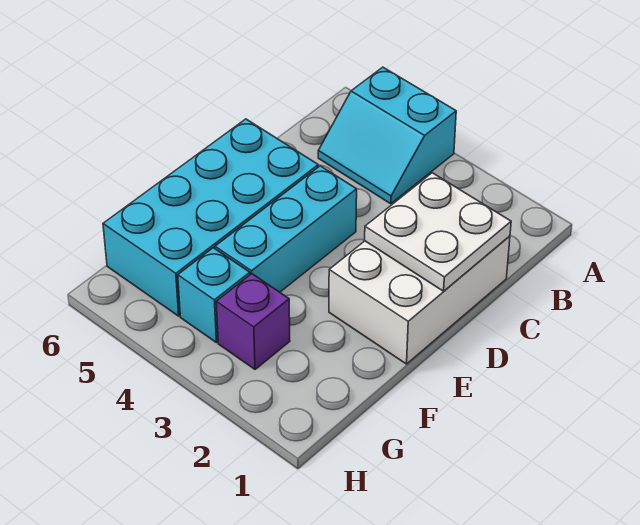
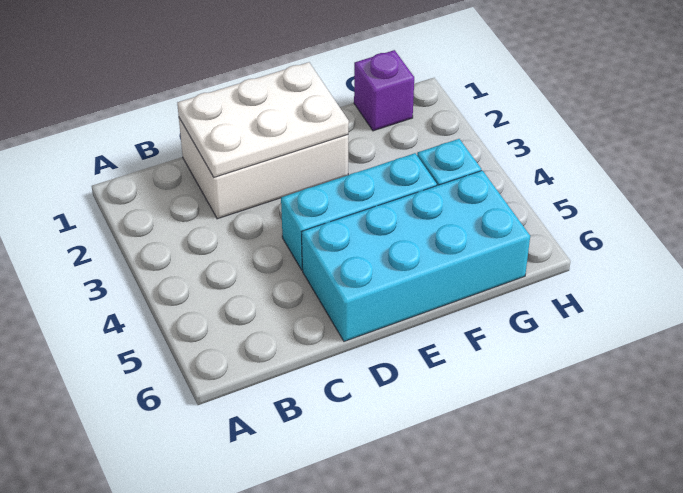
cyan slope A4:B5 level 1 top A -> none
white plate C1:D2 level 2 -> white plate C1:E2 level 2
purple brick G3 level 1 -> purple brick G1 level 1

